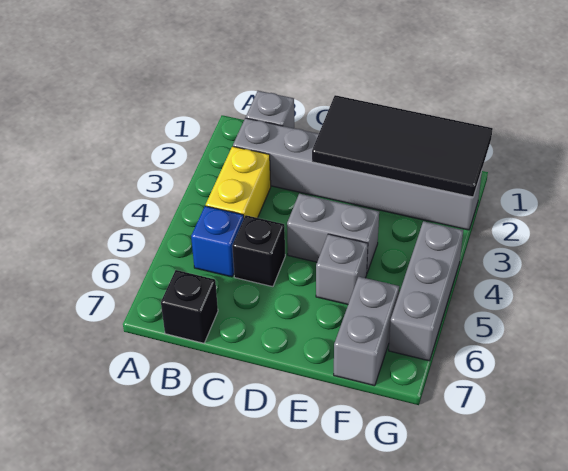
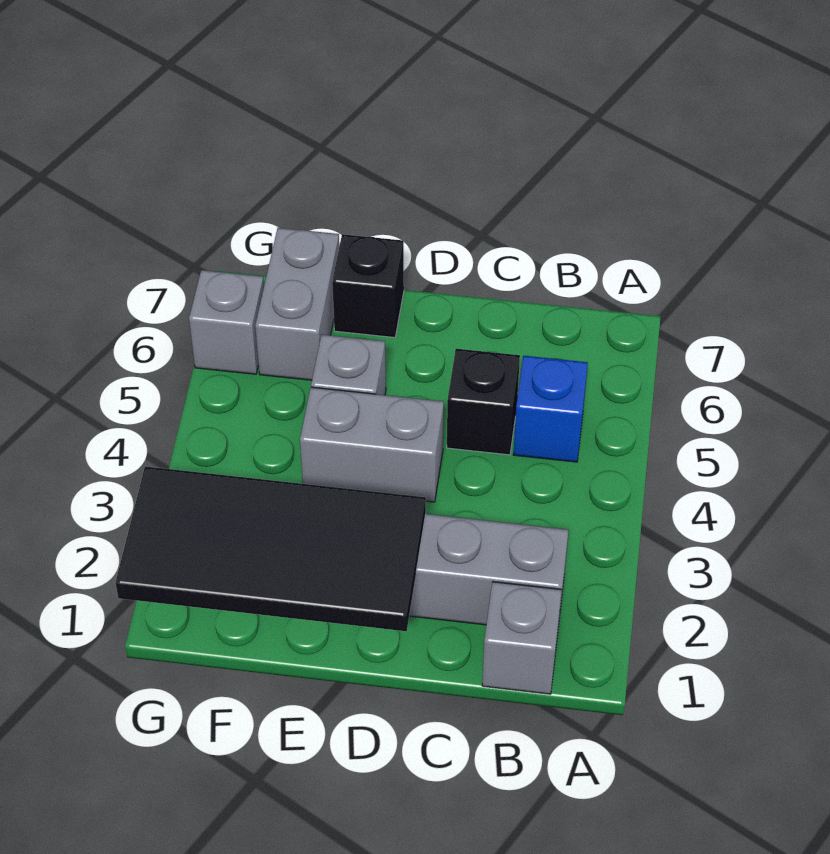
yellow brick B3:B4 level 1 -> none
black brick B7 level 1 -> black brick E7 level 1
grey brick G4:G6 level 1 -> grey brick G6 level 1

